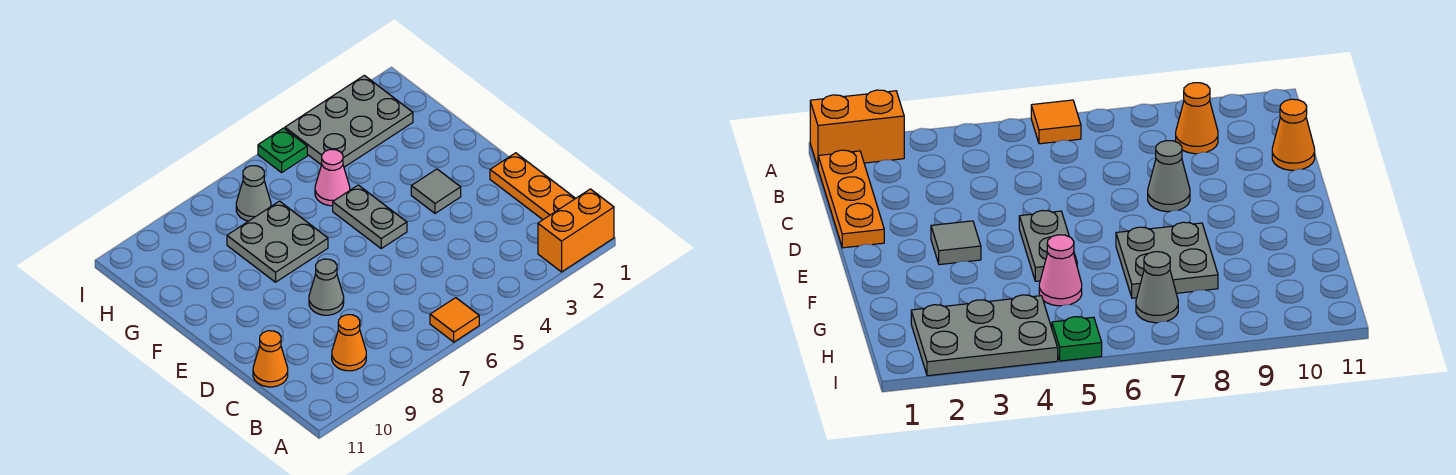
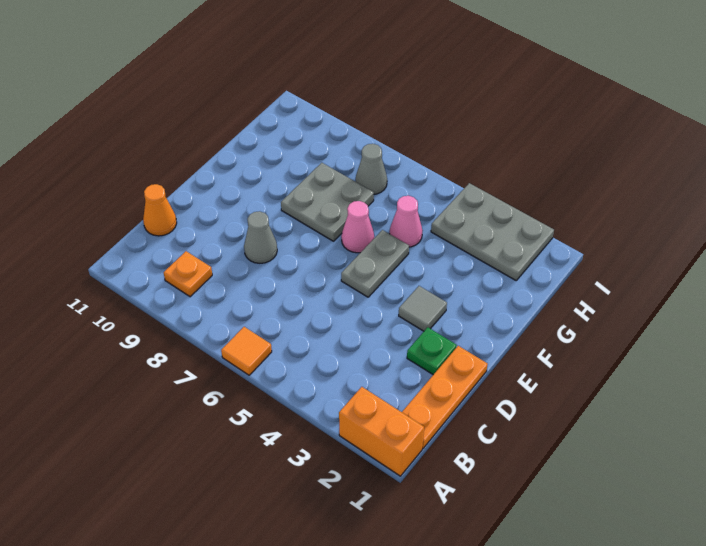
orange cone B9 level 1 -> orange plate B9 level 1
none -> pink cone F6 level 1
green plate I5 level 1 -> green plate D2 level 1

